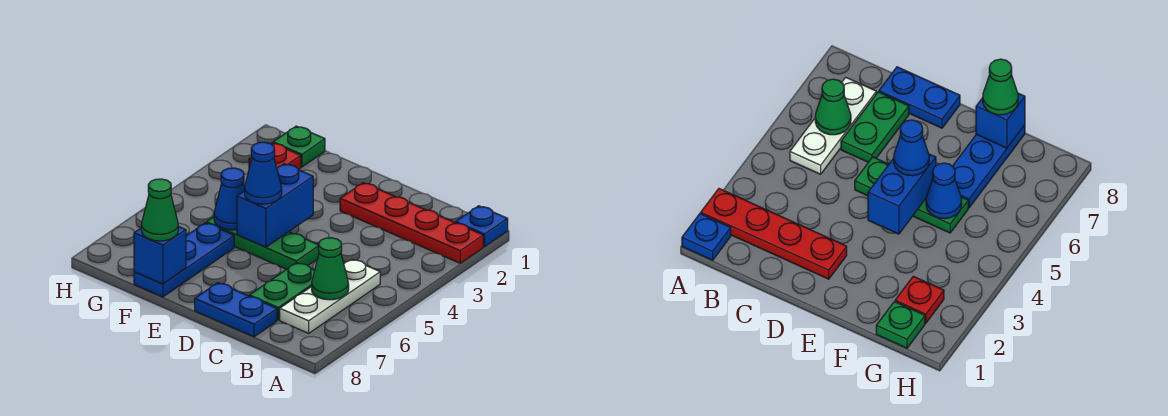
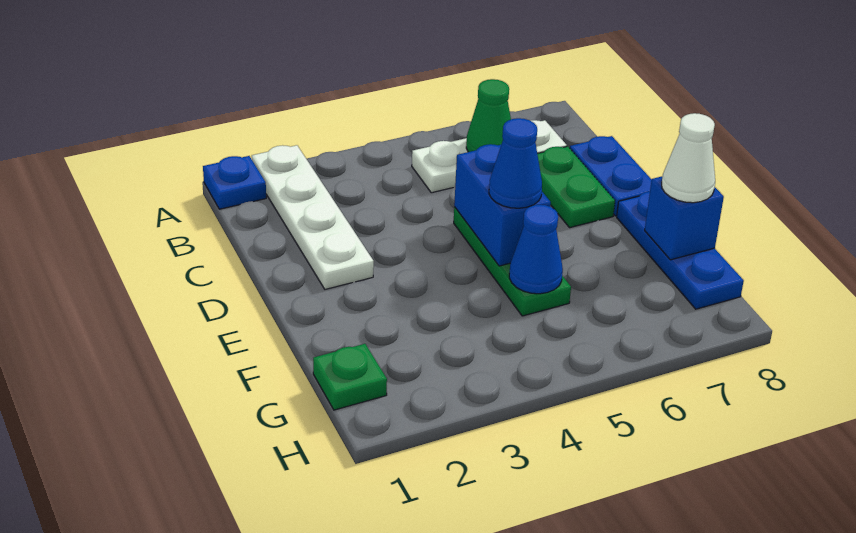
red plate A2:D2 level 1 -> white plate A2:D2 level 1
green plate C6:C7 level 1 -> green plate C7:D7 level 1
blue brick E4:E5 level 2 -> blue brick D5:E5 level 2
blue plate F6:F8 level 1 -> blue plate E8:G8 level 1
green cone F8 level 3 -> white cone F8 level 3
red plate G2 level 1 -> none

